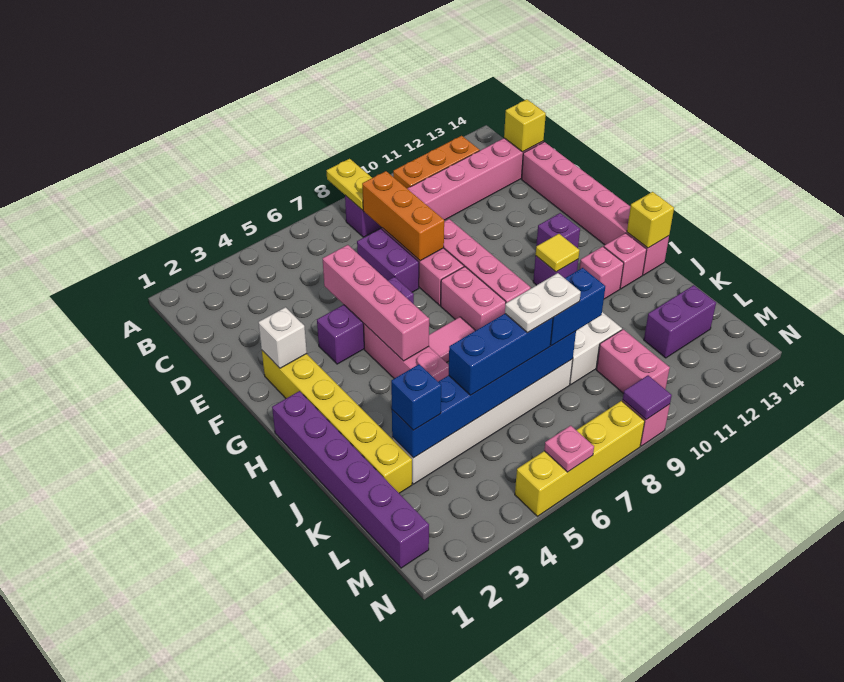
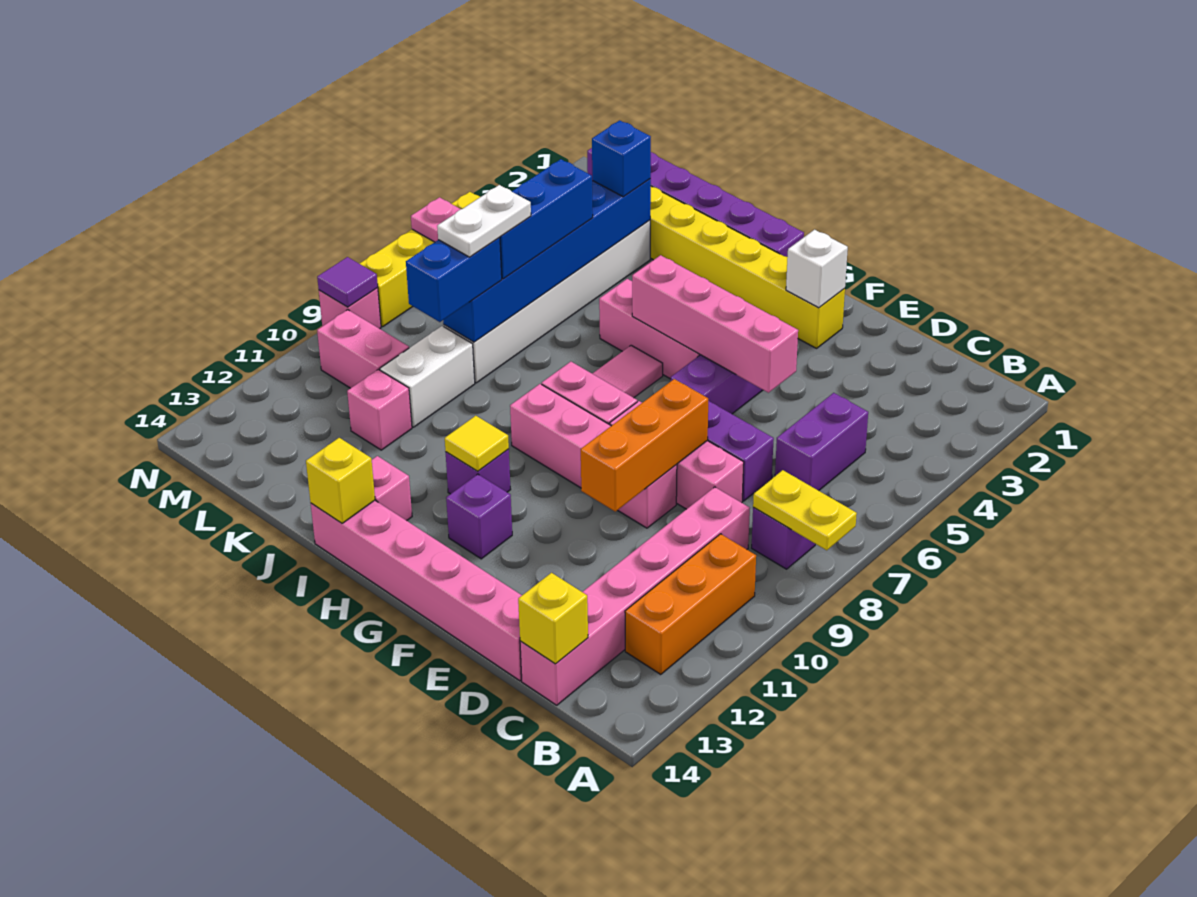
orange brick C8:E8 level 2 -> orange brick E8:E10 level 2
pink brick I12 level 1 -> pink brick K11 level 1
purple brick L12:L13 level 1 -> purple brick C5:C6 level 1

